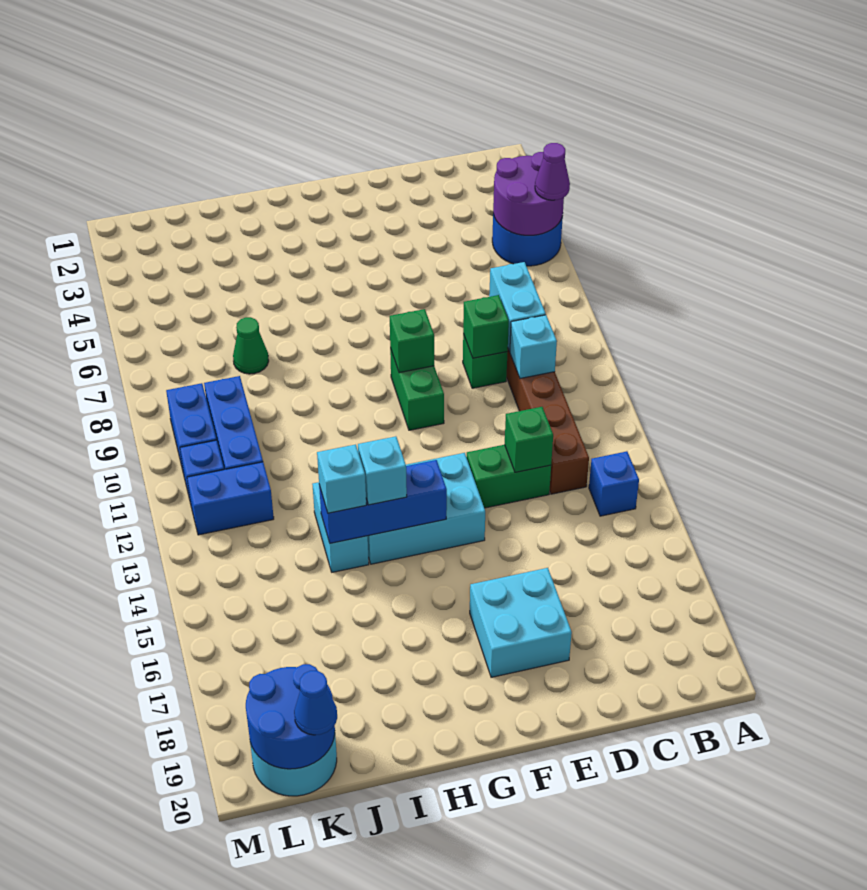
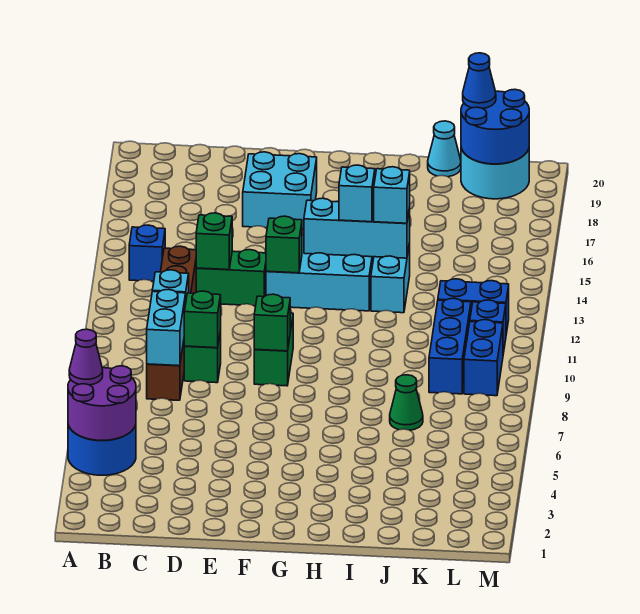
none -> green brick F13 level 2
blue brick G14:I14 level 2 -> cyan brick G14:I14 level 2
none -> cyan cone J20 level 1

